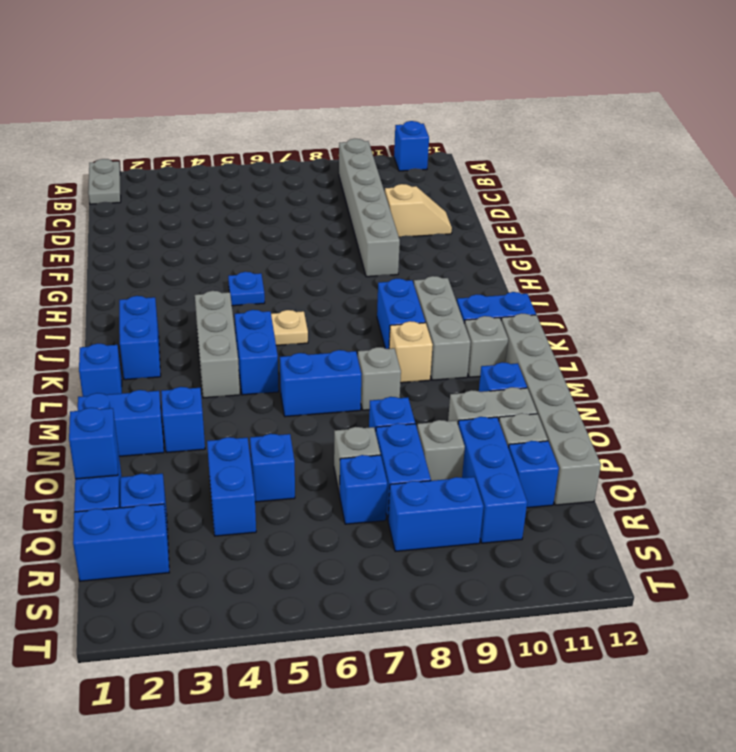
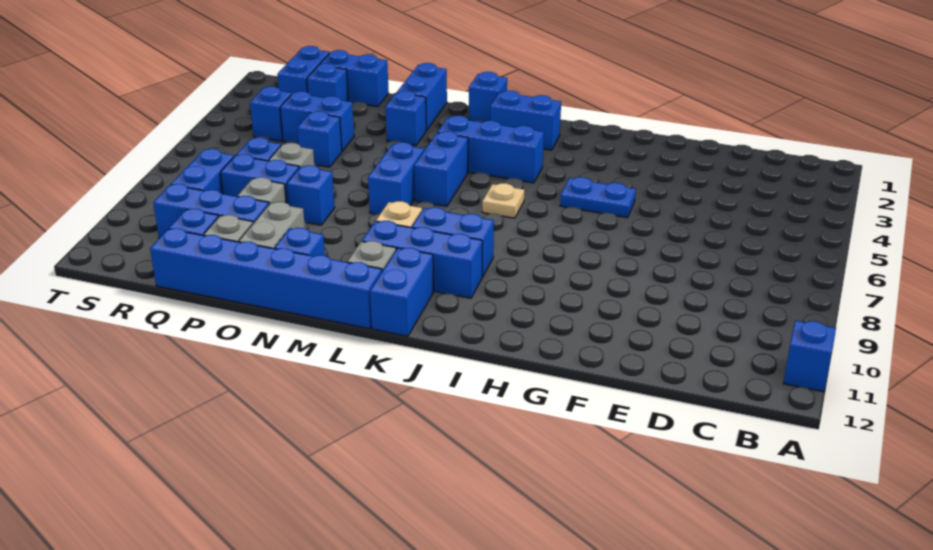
grey plate A1:B1 level 1 -> none
grey brick B9:G9 level 1 -> none
tan slope E10:E11 level 1 top 10 -> none
blue plate H5 level 1 -> blue plate G5:H5 level 1
grey brick J4:L4 level 1 -> blue brick J4:L4 level 1
grey brick J10:L10 level 1 -> blue brick J10:L10 level 1
blue brick K5:L5 level 1 -> blue brick L5:L6 level 1
grey brick L12:Q12 level 1 -> blue brick L12:Q12 level 1
grey brick M8 level 1 -> none
blue brick P1 level 2 -> blue brick R4 level 1

